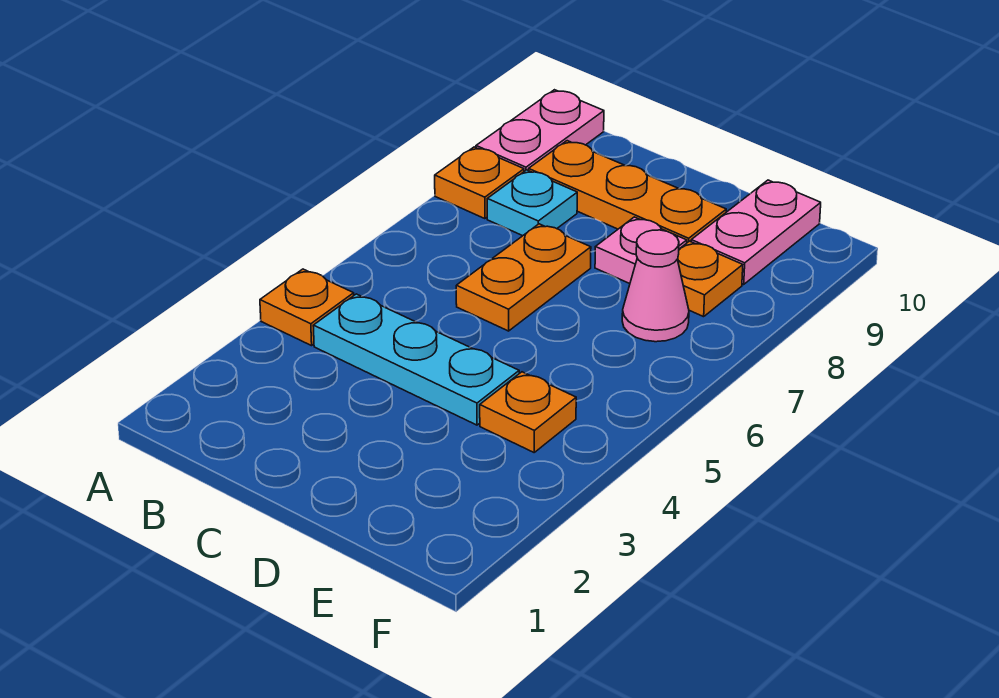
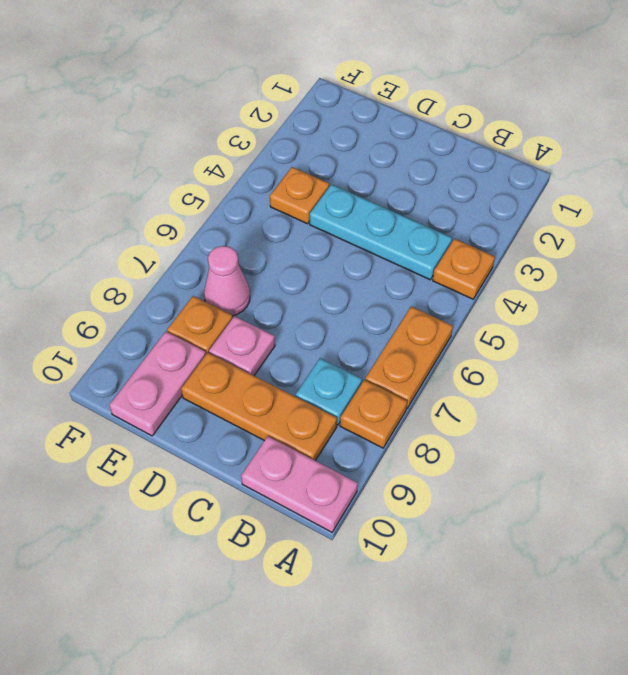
pink plate A9:A10 level 1 -> pink plate A10:B10 level 1
orange plate C6:C7 level 1 -> orange plate A6:A7 level 1

